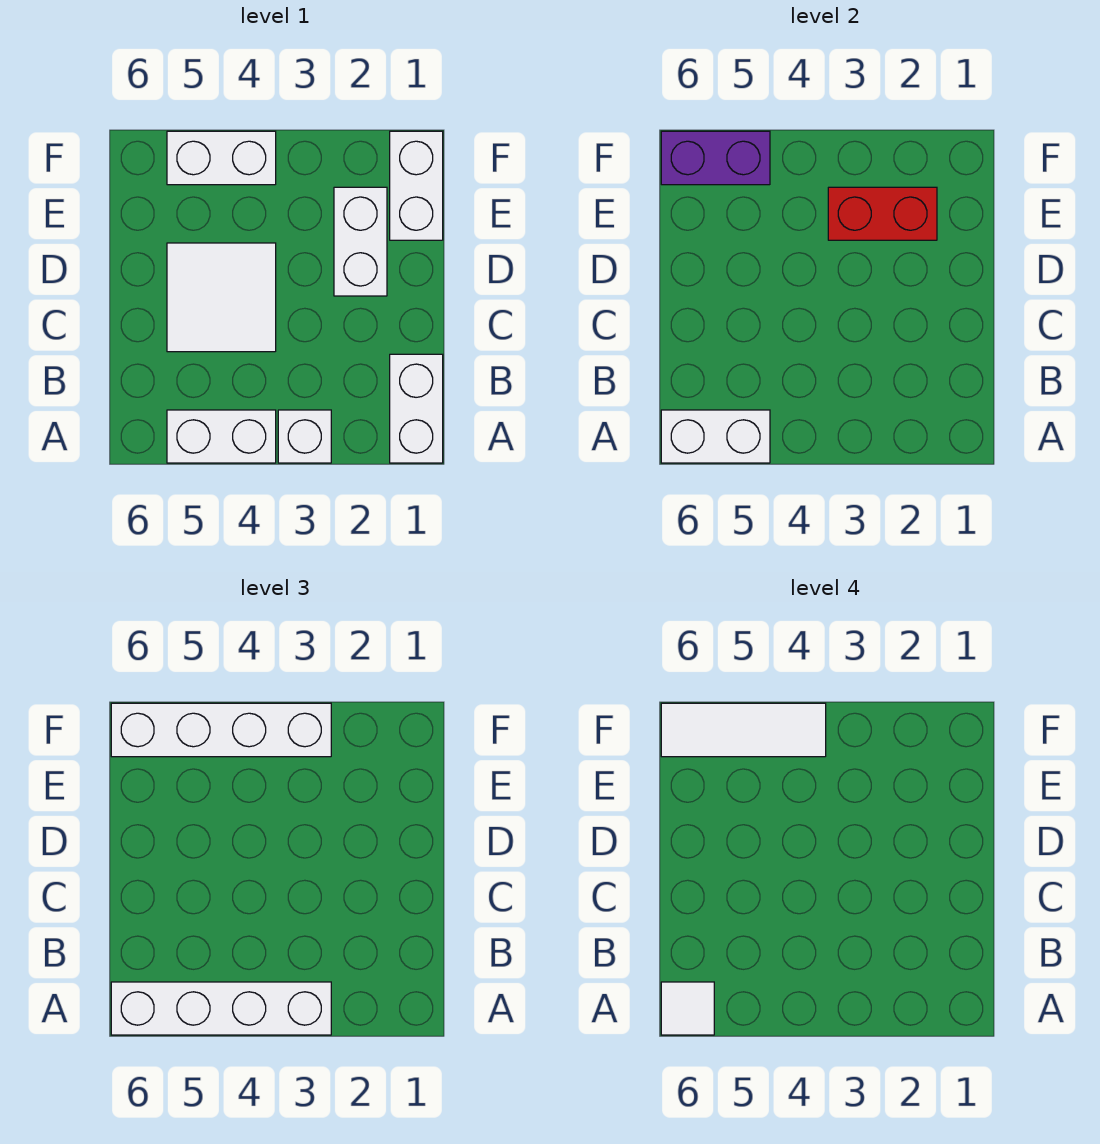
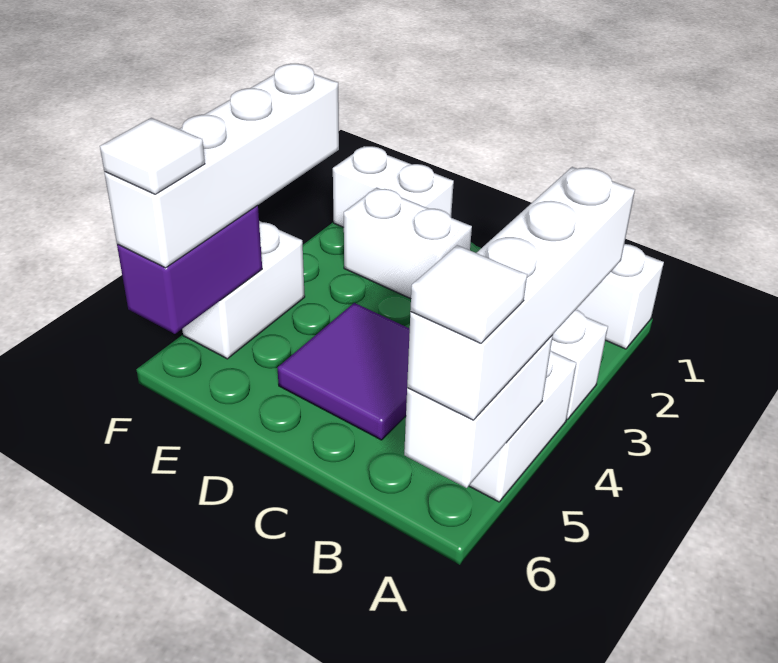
white tile C4:D5 level 1 -> purple tile C4:D5 level 1
red brick E2:E3 level 2 -> none
white tile F4:F6 level 4 -> white tile F6 level 4

